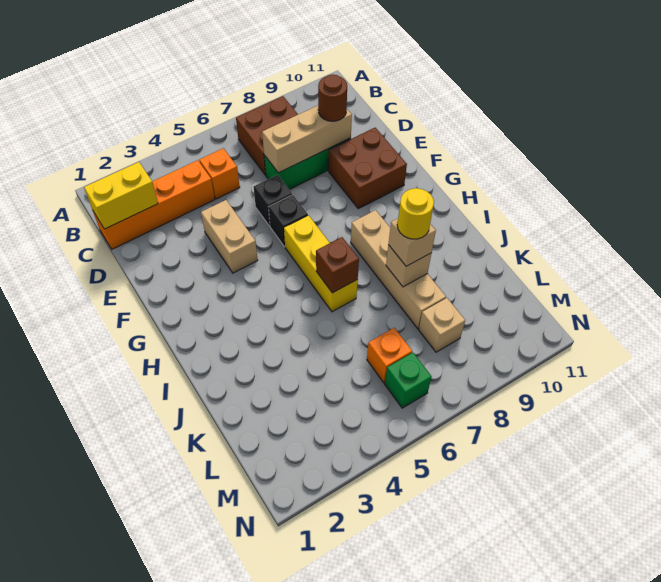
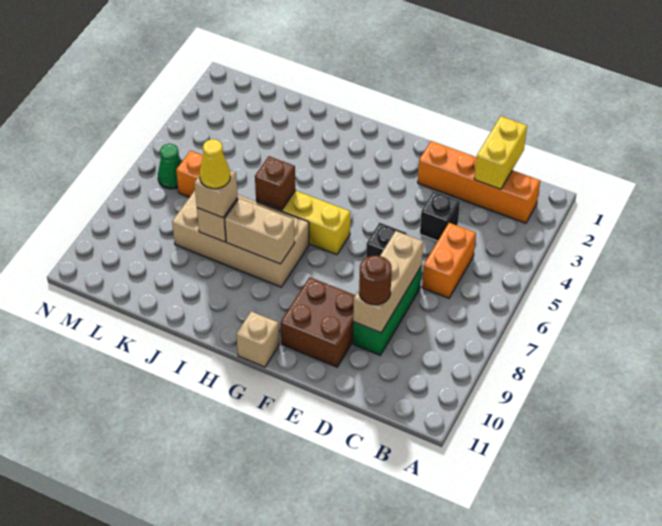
brown brick B7:C8 level 1 -> none
orange brick C1:C4 level 1 -> orange brick B2:E2 level 1
orange brick C5 level 1 -> orange brick C5:C6 level 1
tan brick E4:F4 level 1 -> tan brick H8:I8 level 2
black brick F6 level 1 -> black brick D4 level 1
tan brick H8:K8 level 1 -> tan brick H7:K8 level 1
yellow round brick J8 level 4 -> yellow cone J8 level 4
tan brick L8 level 1 -> tan brick G11 level 1
green brick M6 level 1 -> green cone M6 level 1

